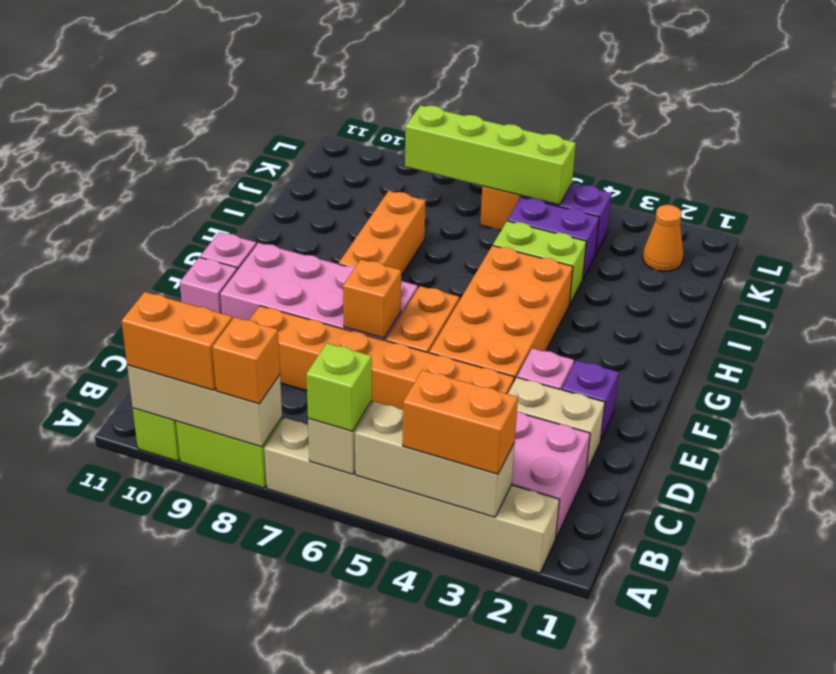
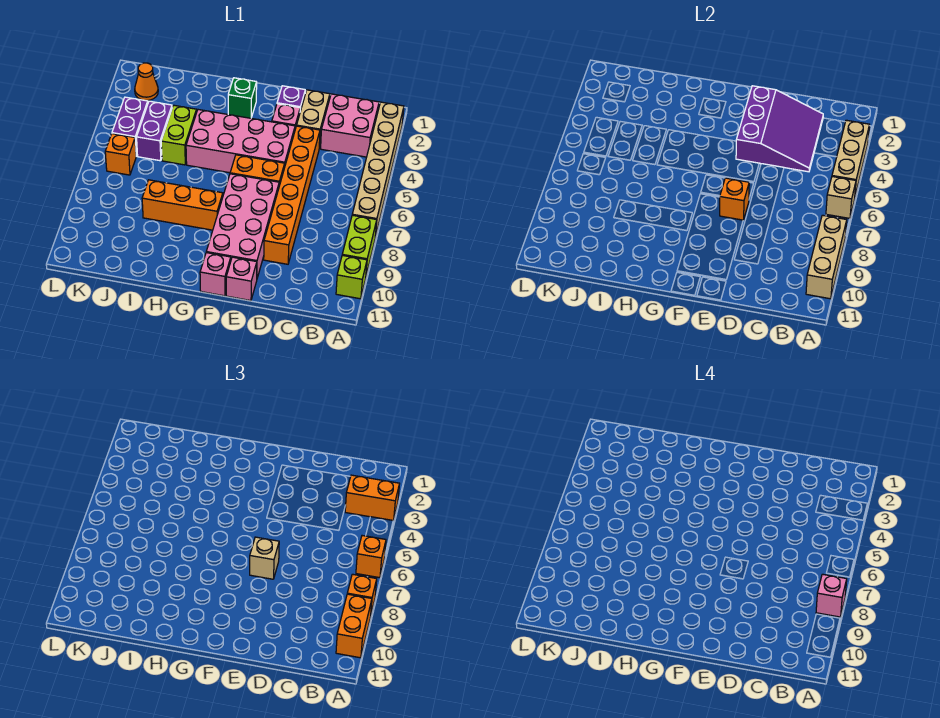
orange brick A3:A4 level 3 -> orange brick A3:B3 level 3
lime brick A6 level 3 -> orange brick A6 level 3
none -> pink brick A8 level 4
none -> purple slope C2:E4 level 2 top E
orange brick E4:H5 level 1 -> pink brick E4:H5 level 1
none -> tan brick E7 level 3
none -> green brick G2 level 1
lime brick K5:K8 level 2 -> none

